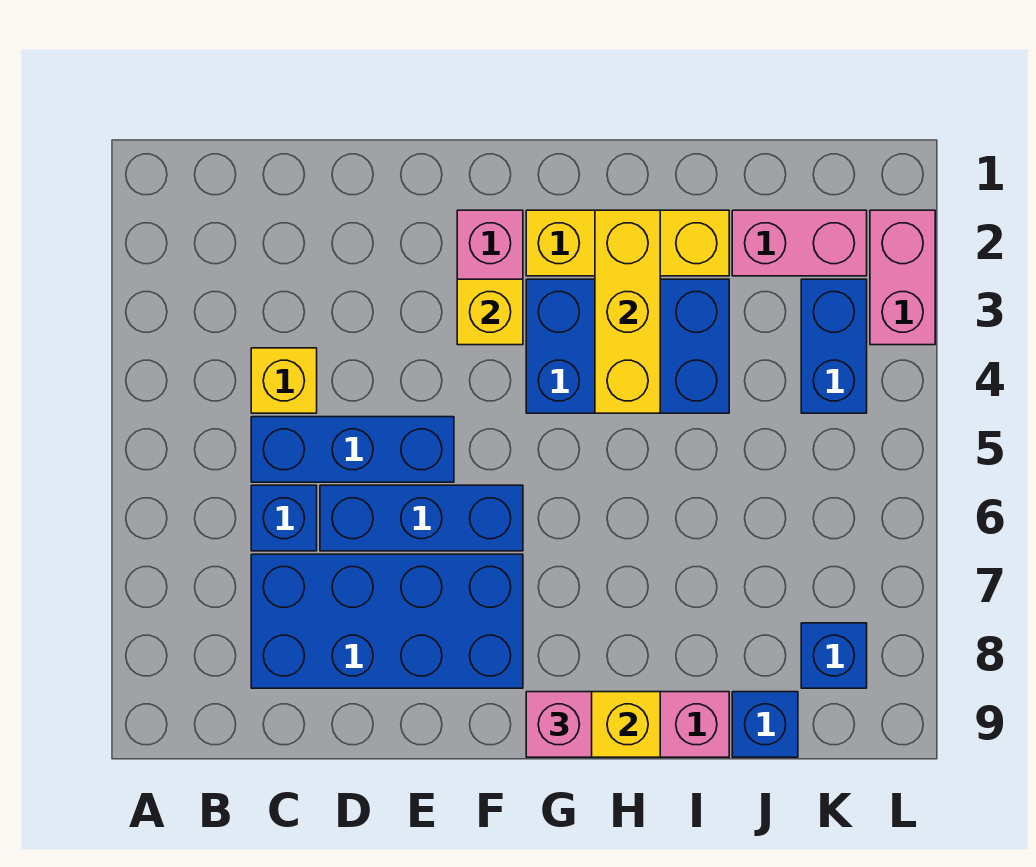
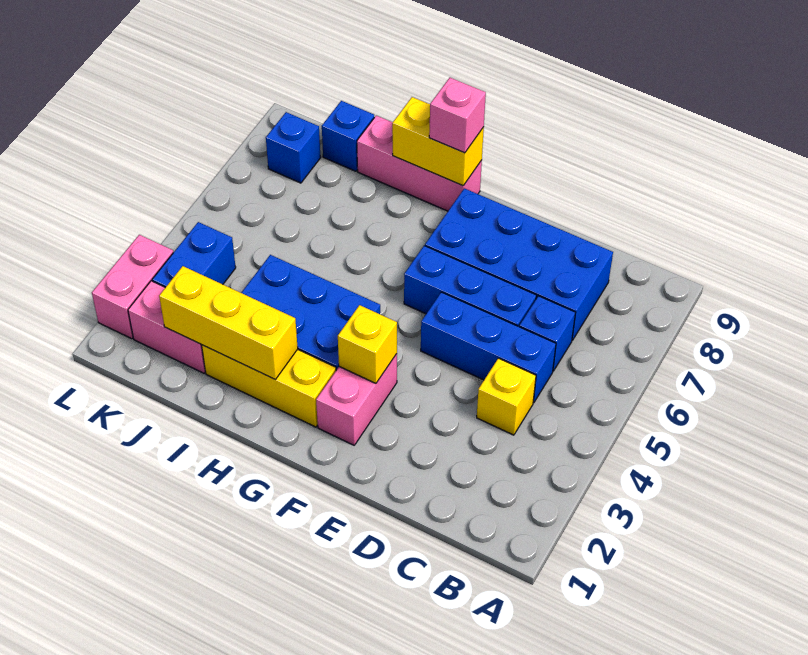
yellow brick H2:H4 level 2 -> yellow brick H2:J2 level 2

